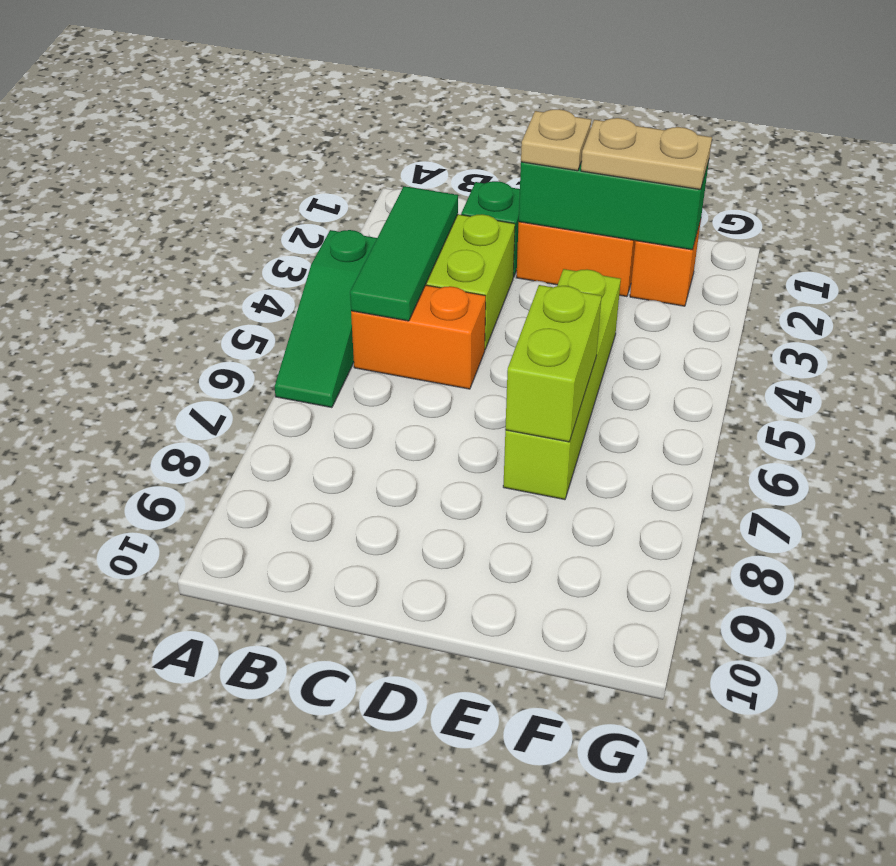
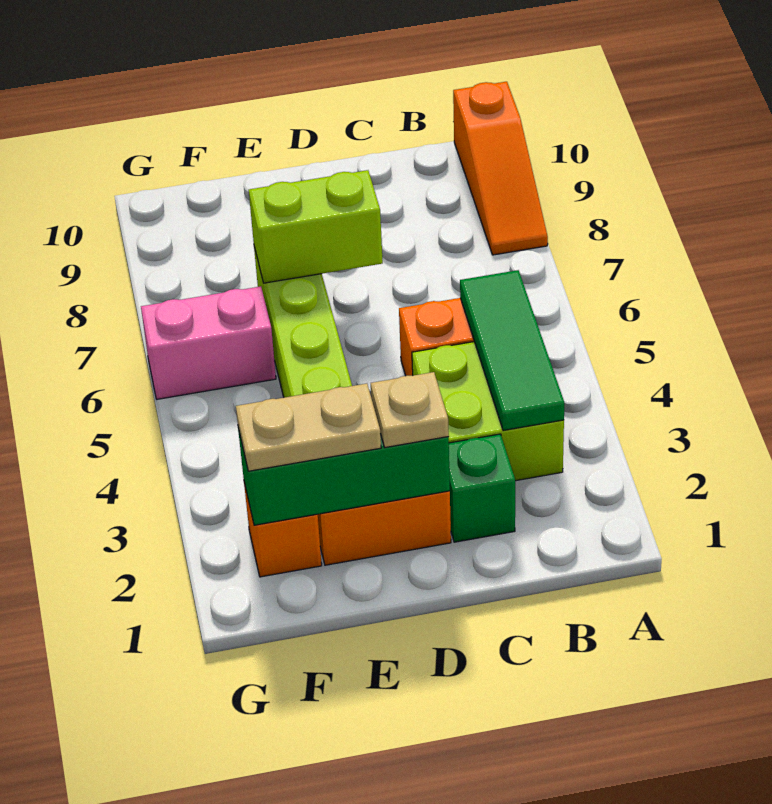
green slope A4:A6 level 1 top 4 -> none
none -> orange slope A8:A10 level 1 top 10
lime brick E6:E7 level 2 -> lime brick D7:E7 level 2
none -> pink brick F6:G6 level 1

